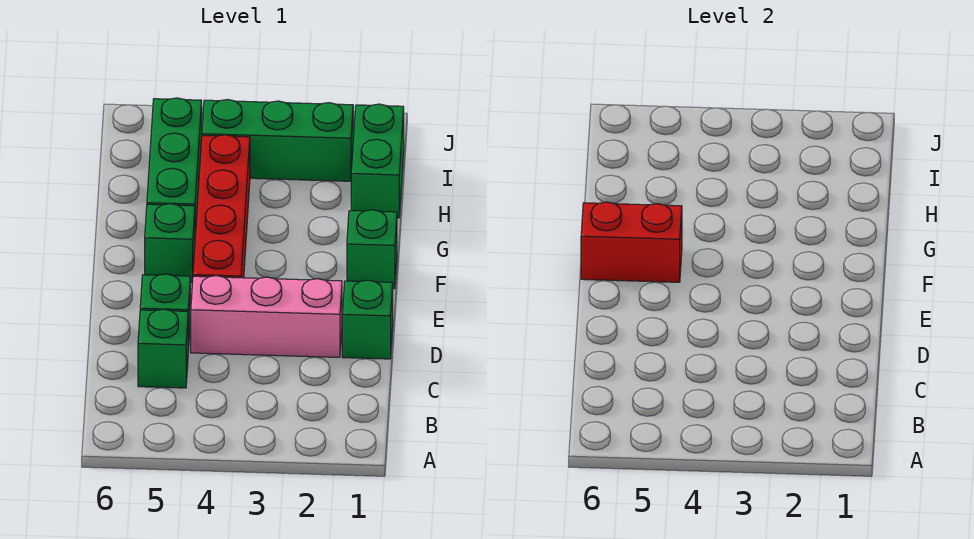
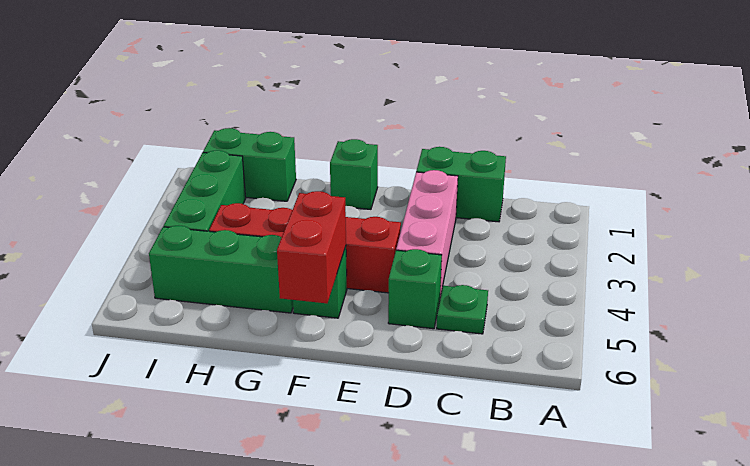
green brick C5 level 1 -> green plate C5 level 1
green brick D1 level 1 -> green brick C1:D1 level 1

